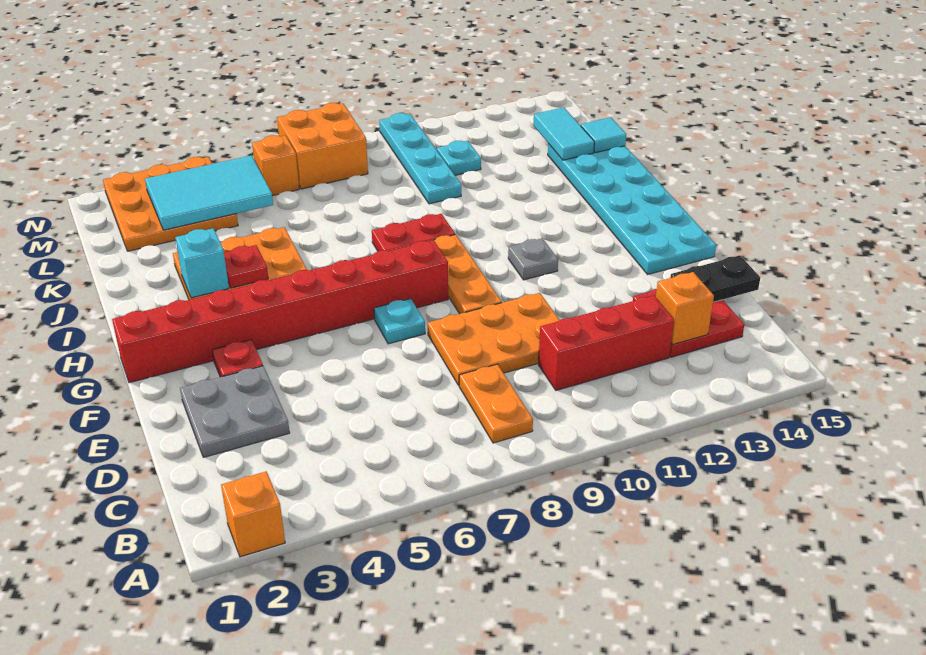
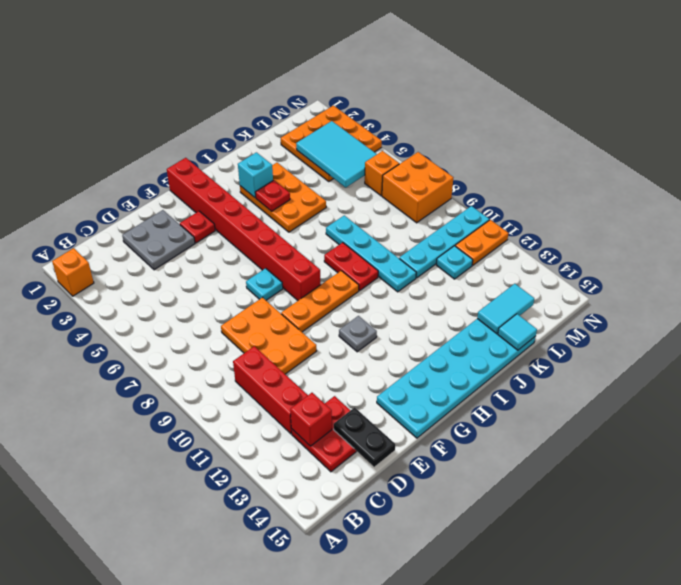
orange plate B8:C8 level 1 -> orange plate M11:N11 level 1
orange brick C13 level 2 -> red brick C13 level 2
none -> cyan plate J7:J10 level 1

